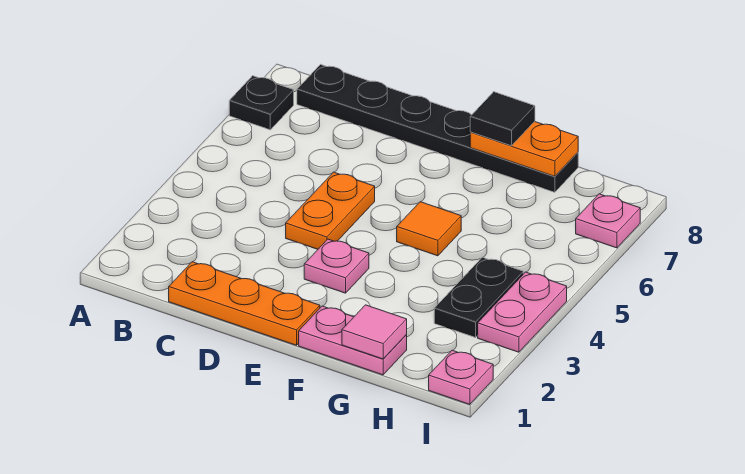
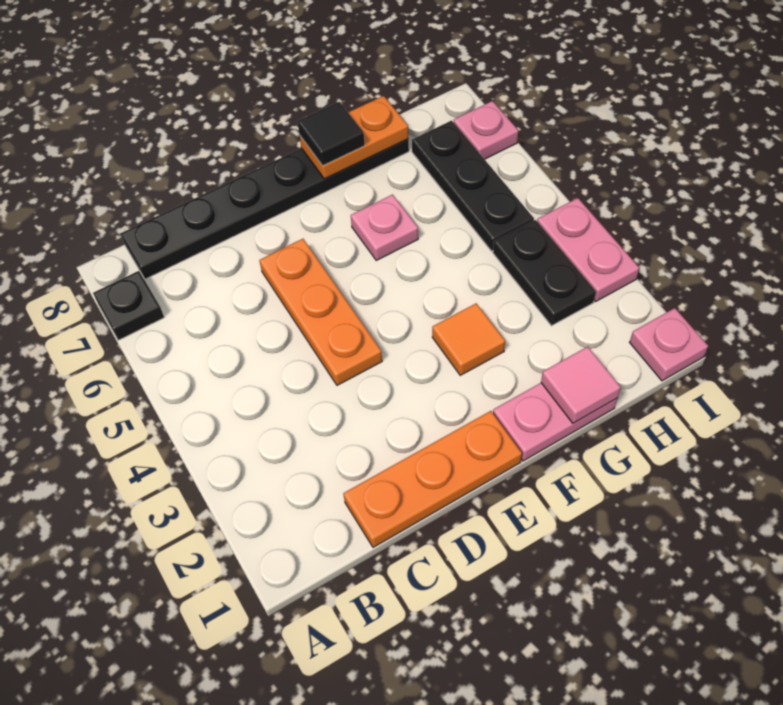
orange plate D4:D5 level 1 -> orange plate D4:D6 level 1
pink plate E3 level 1 -> pink plate F6 level 1
orange tile F5 level 1 -> orange tile F3 level 1
none -> black plate H5:H7 level 1

